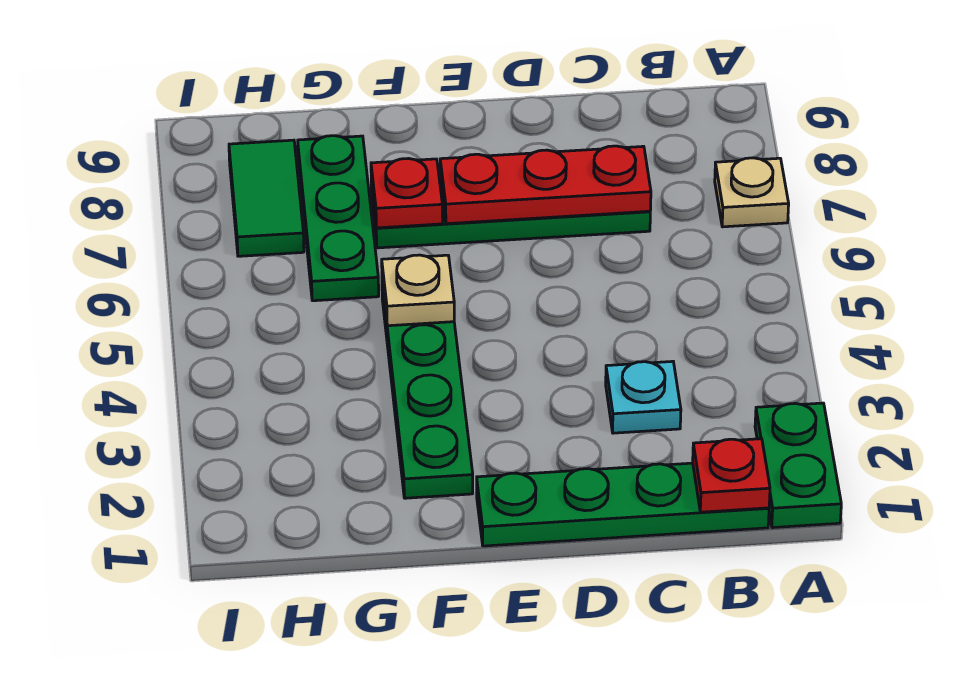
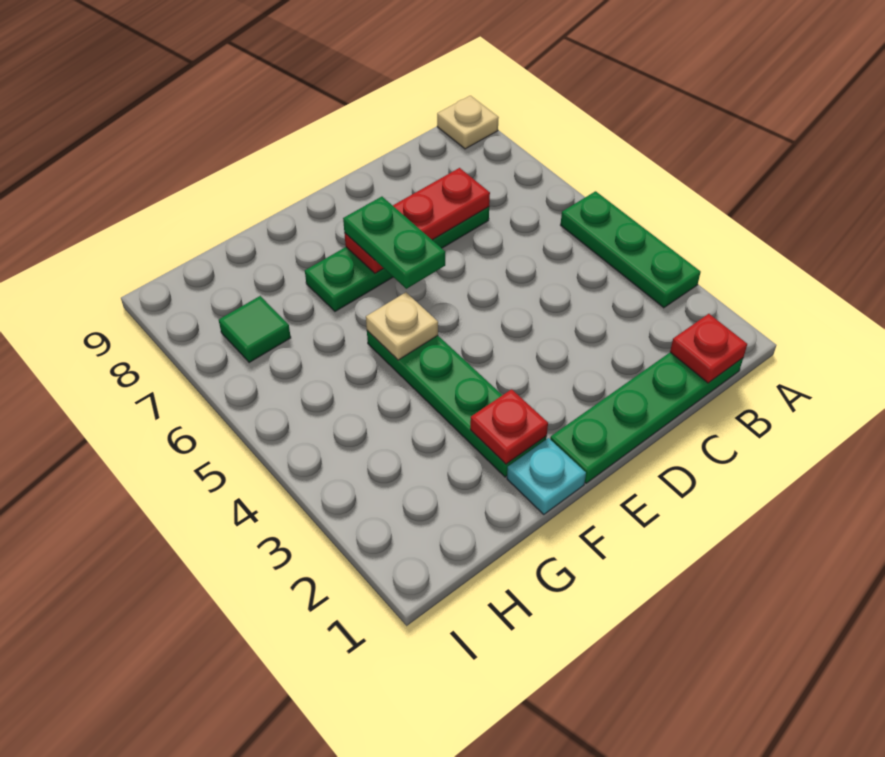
green plate A1:A2 level 1 -> green plate E6:E7 level 3
tan plate A7 level 1 -> tan plate A9 level 1
cyan plate C3 level 1 -> cyan plate F1 level 1
red plate F7 level 2 -> red plate F2 level 2
green plate G6:G8 level 1 -> green plate A3:A5 level 1
green tile H7:H8 level 1 -> green tile H7 level 1

